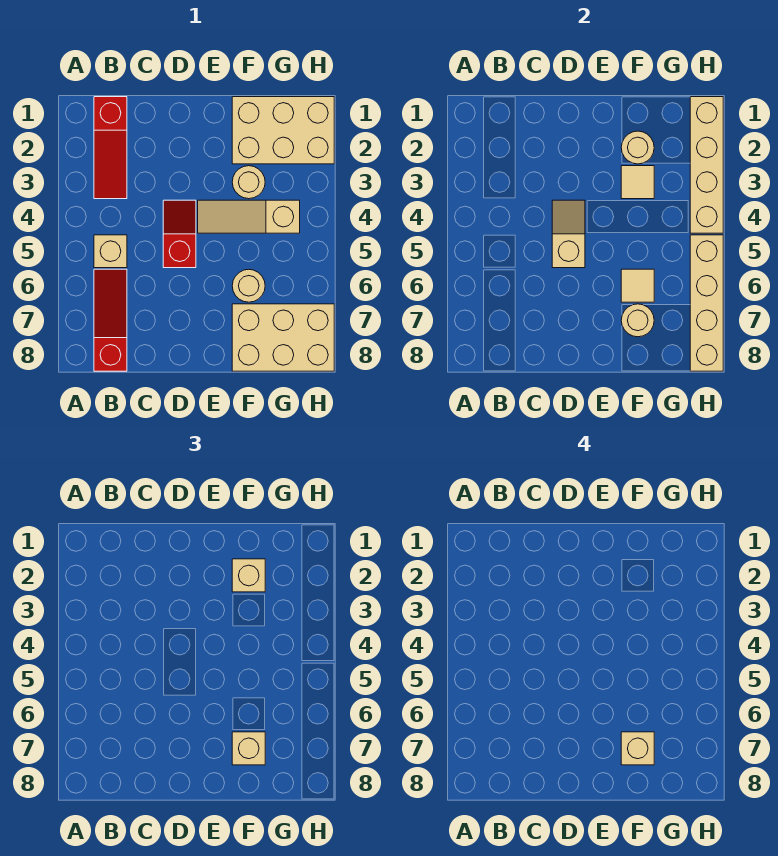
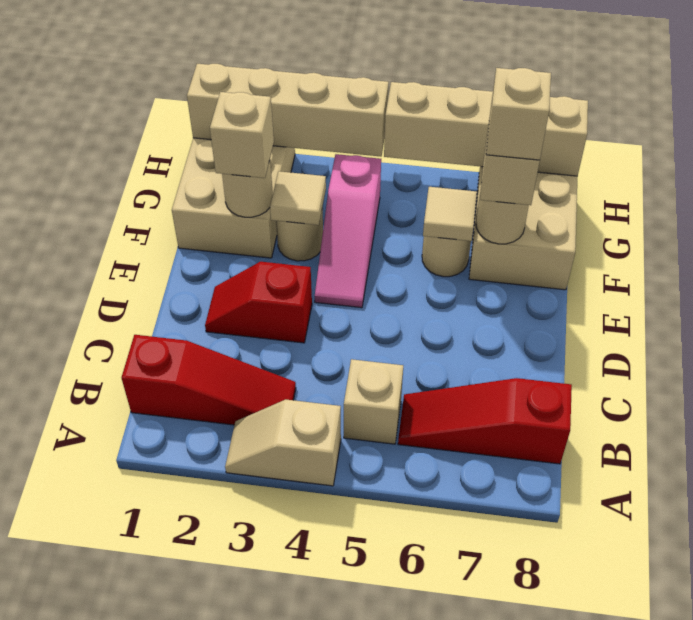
red slope D4:D5 level 1 top 5 -> red slope D2:D3 level 1 top 3
tan slope D4:D5 level 2 top 5 -> tan slope A3:A4 level 1 top 4
tan slope E4:G4 level 1 top G -> pink slope E4:G4 level 1 top G

